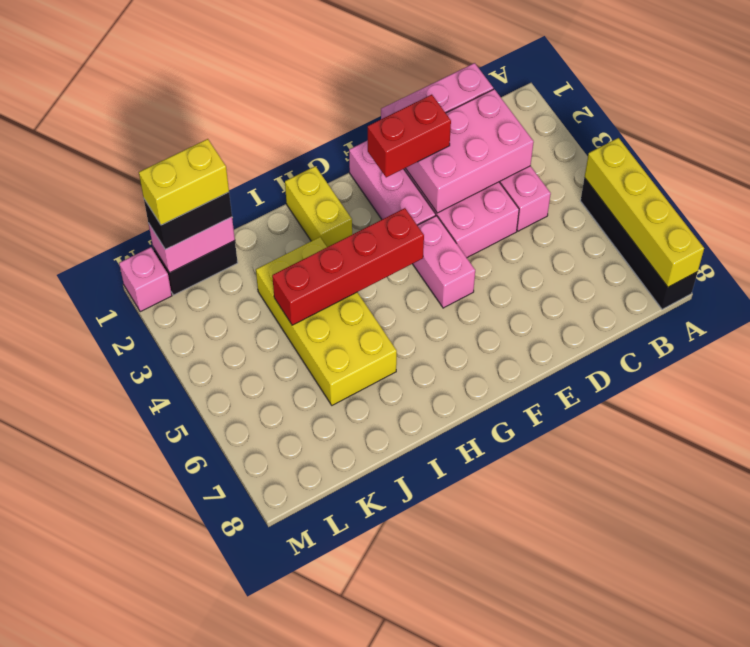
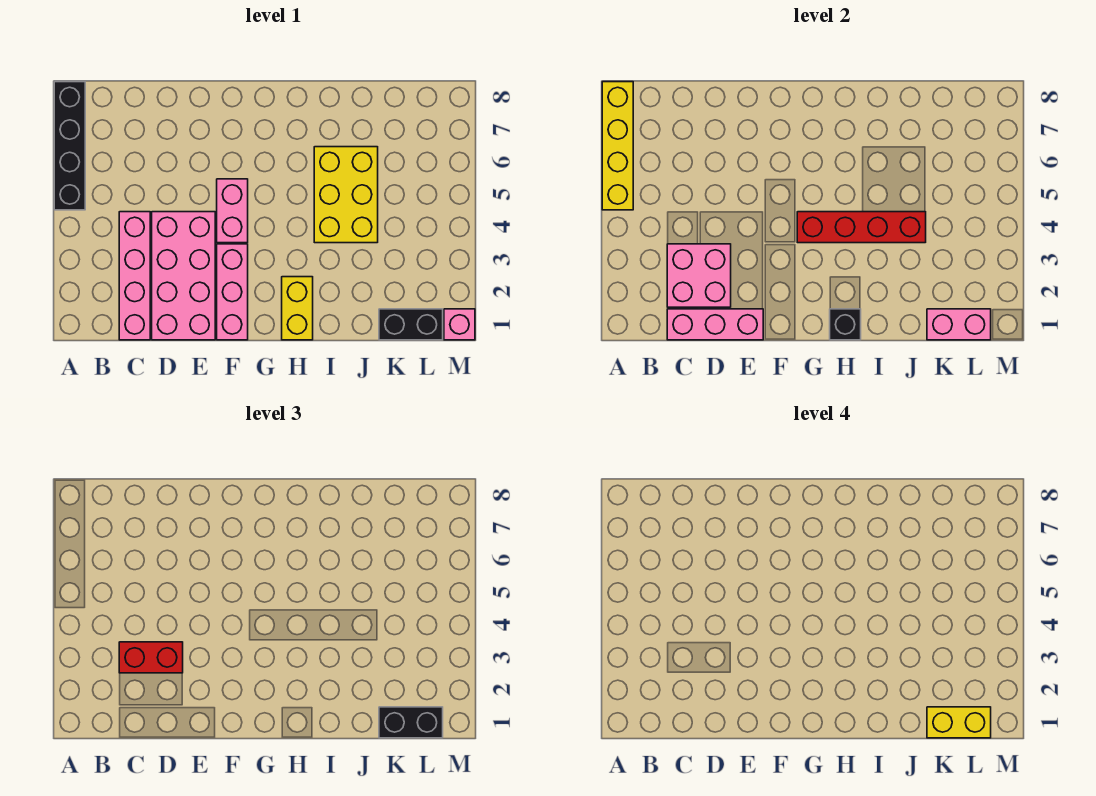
pink brick C2:E3 level 2 -> pink brick C2:D3 level 2
red brick E2:F2 level 3 -> red brick C3:D3 level 3
none -> black brick H1 level 2
yellow brick I3:J6 level 1 -> yellow brick I4:J6 level 1

